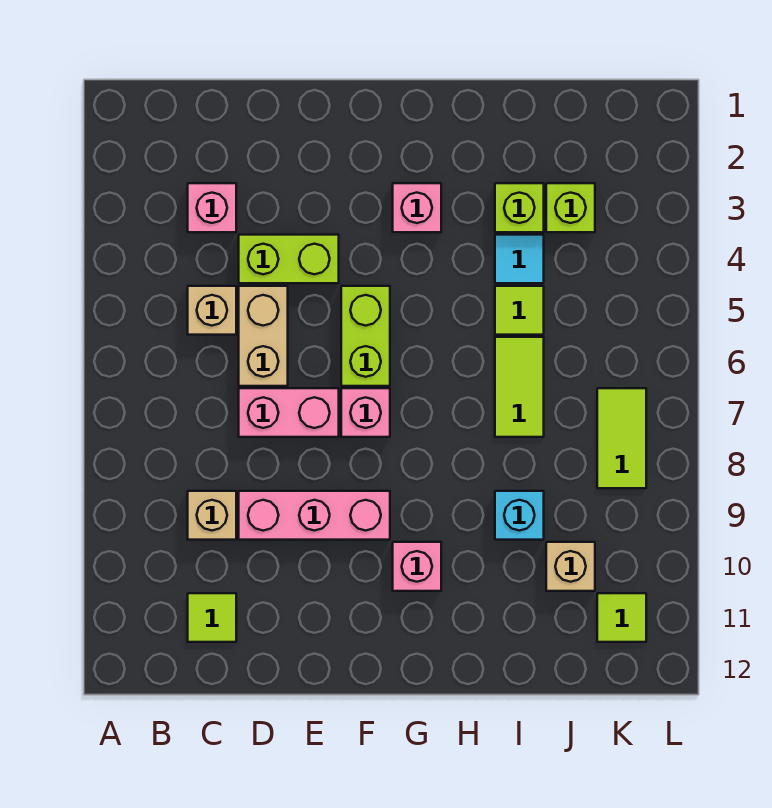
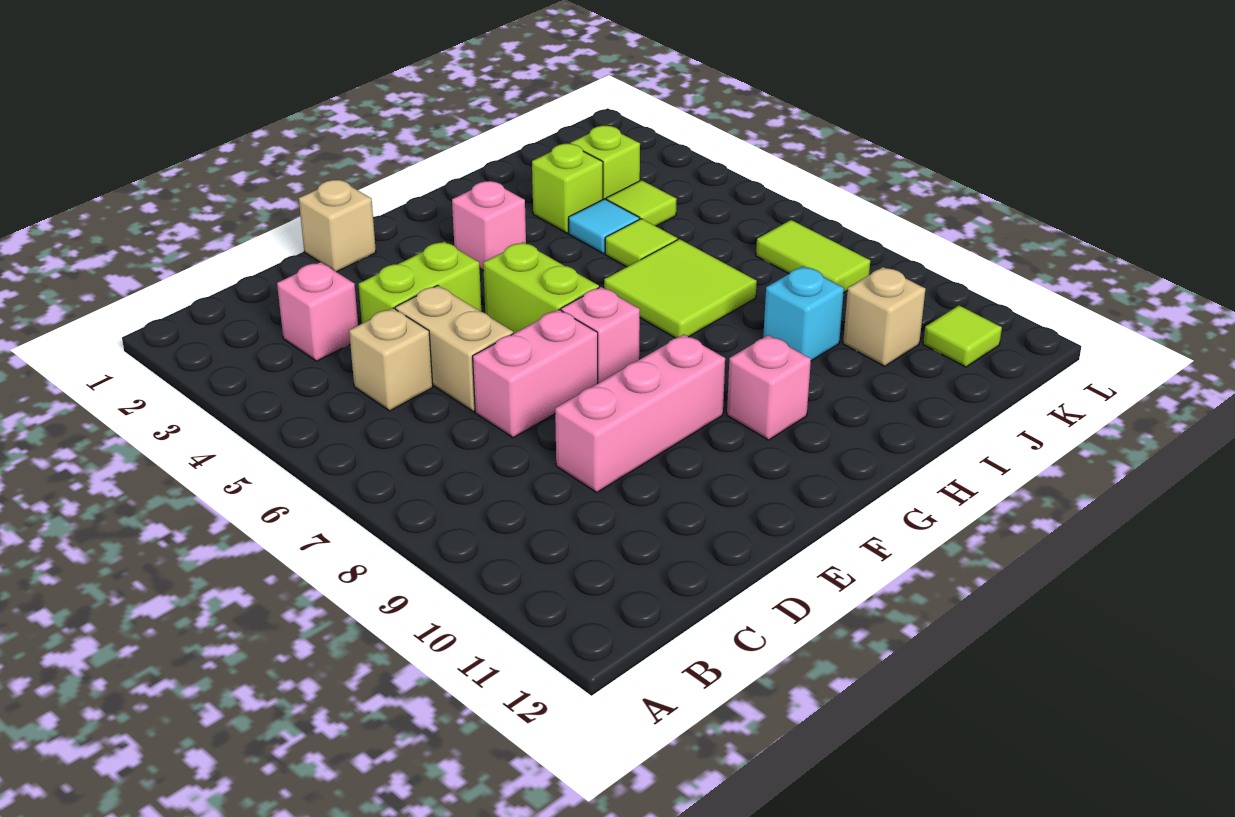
tan brick C9 level 1 -> tan brick E1 level 1
lime tile C11 level 1 -> lime tile J4 level 1
lime tile I6:I7 level 1 -> lime tile H6:I7 level 1

